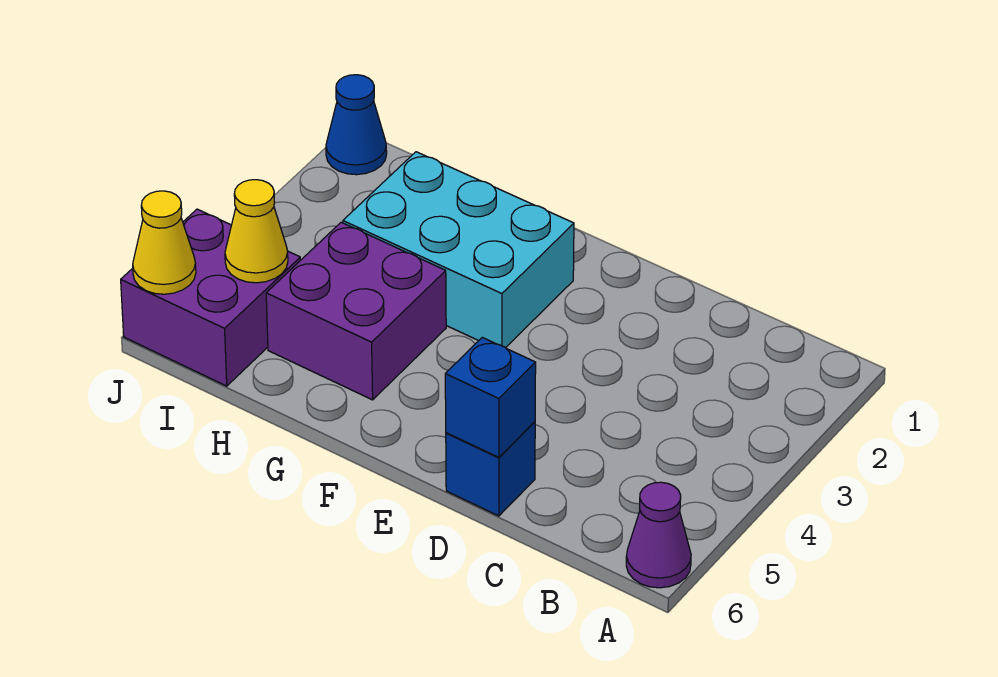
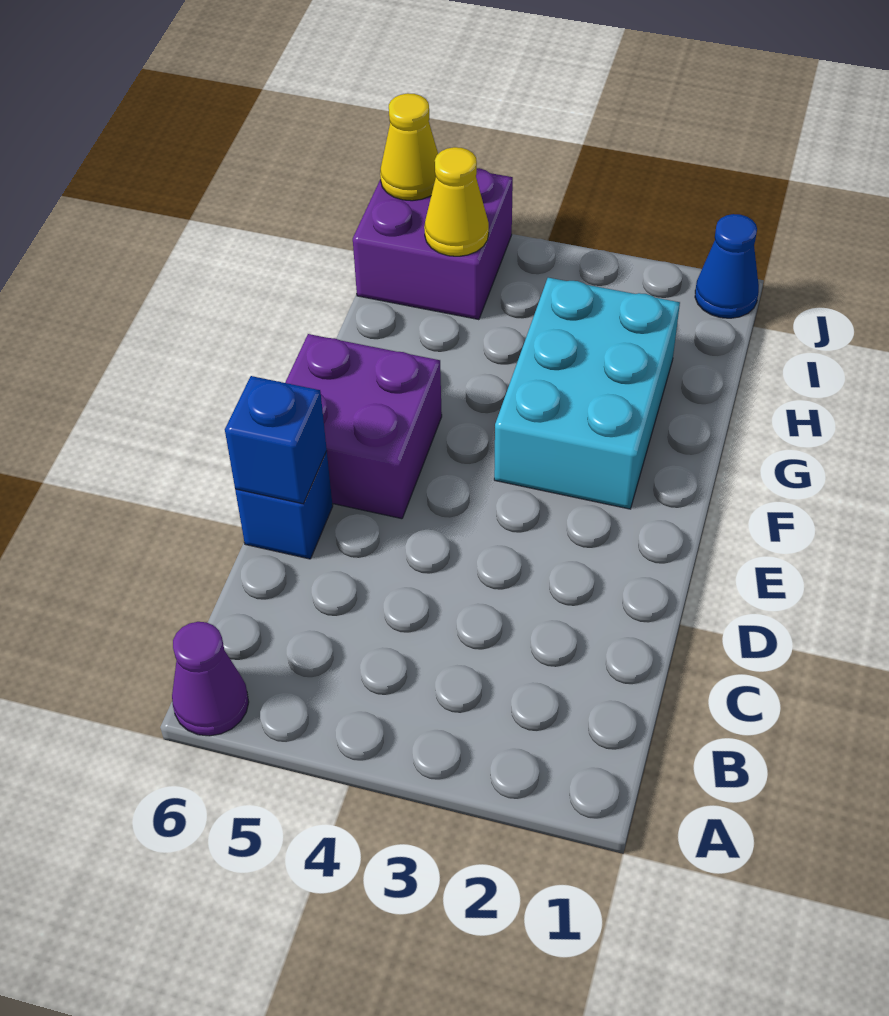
purple brick G4:H5 level 1 -> purple brick E5:F6 level 1

